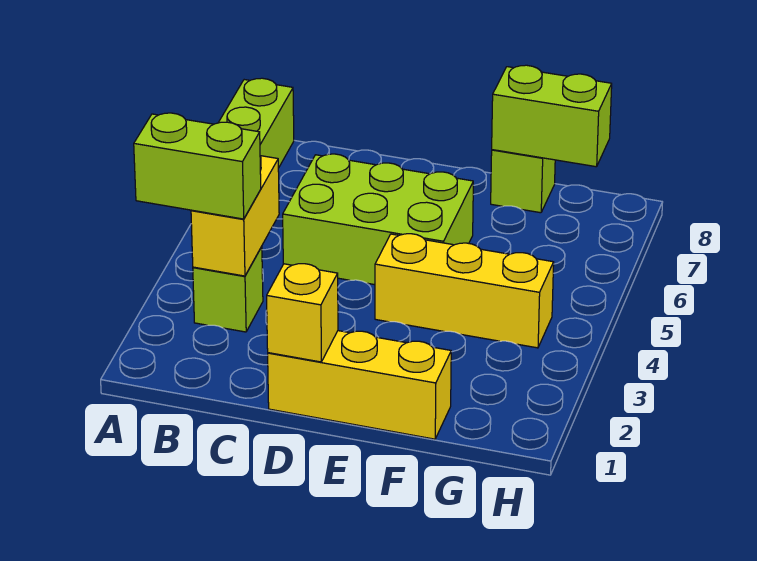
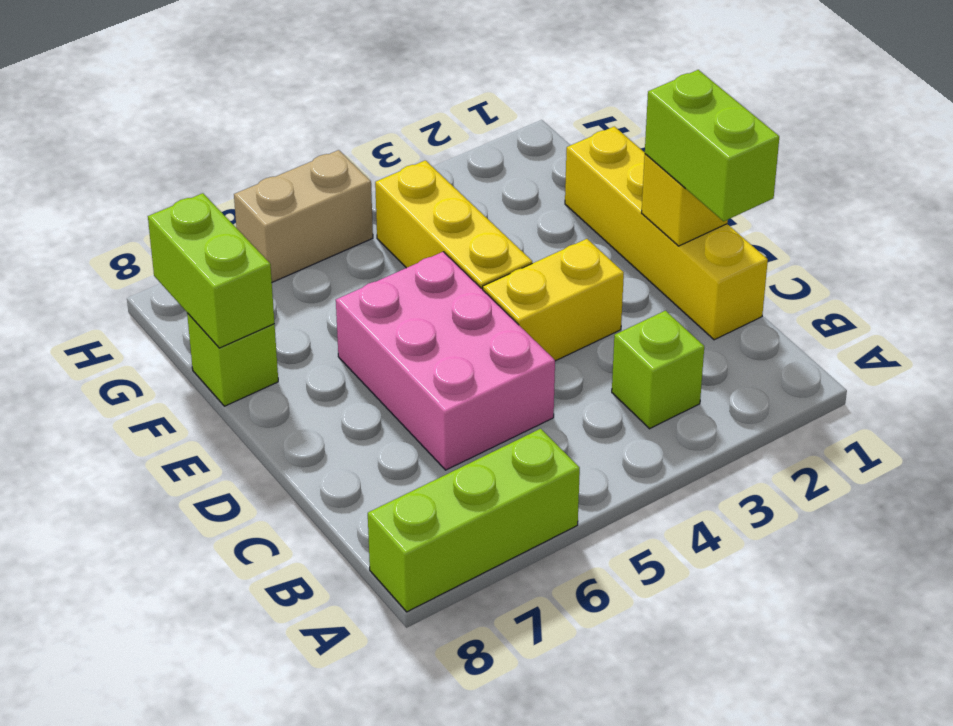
lime brick A3:B3 level 3 -> lime brick C1:D1 level 3
yellow brick B3:B4 level 2 -> yellow brick D3:D4 level 1
lime brick C5:E6 level 1 -> pink brick C5:E6 level 1
yellow brick D1:F1 level 1 -> yellow brick C1:F1 level 1
none -> tan brick H5:H6 level 1

